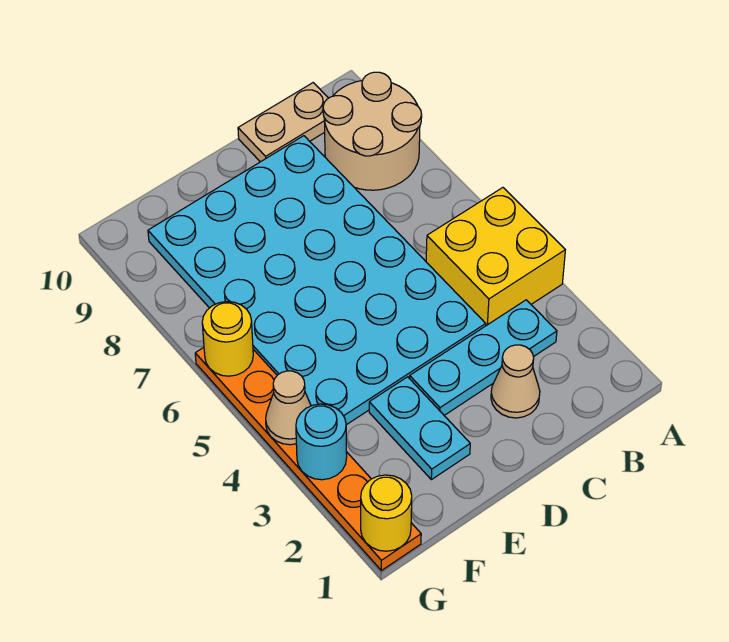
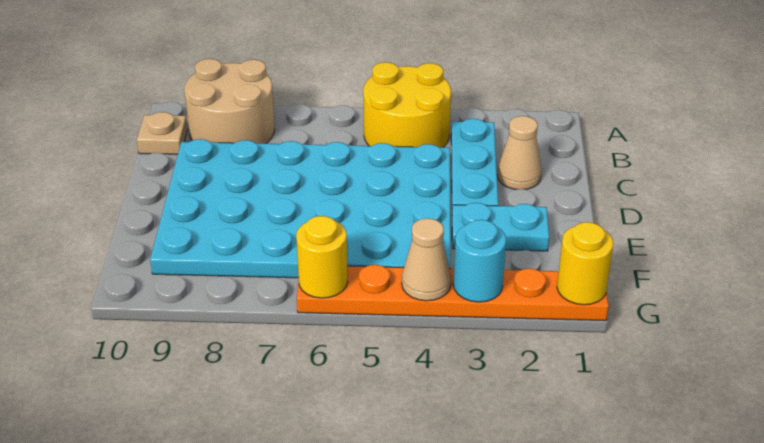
yellow brick A4:B5 level 1 -> yellow round brick A4:B5 level 1
tan plate B10:C10 level 1 -> tan plate B10 level 1

